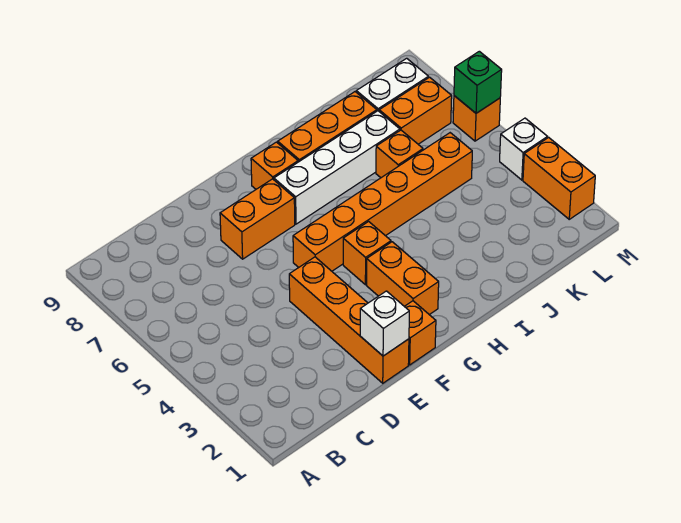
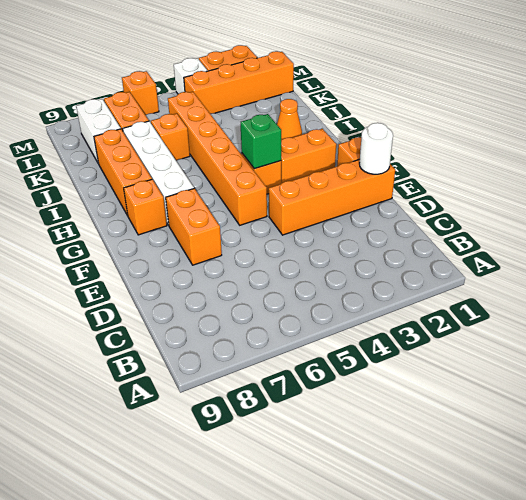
white brick E1 level 2 -> white round brick E1 level 2
none -> orange cone I2 level 1
none -> orange brick L1:L4 level 1
green brick M6 level 2 -> green brick G4 level 2

